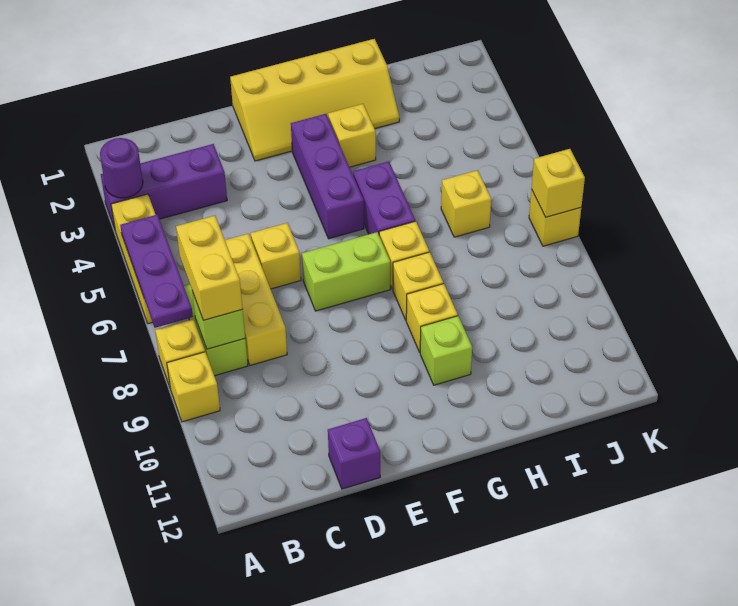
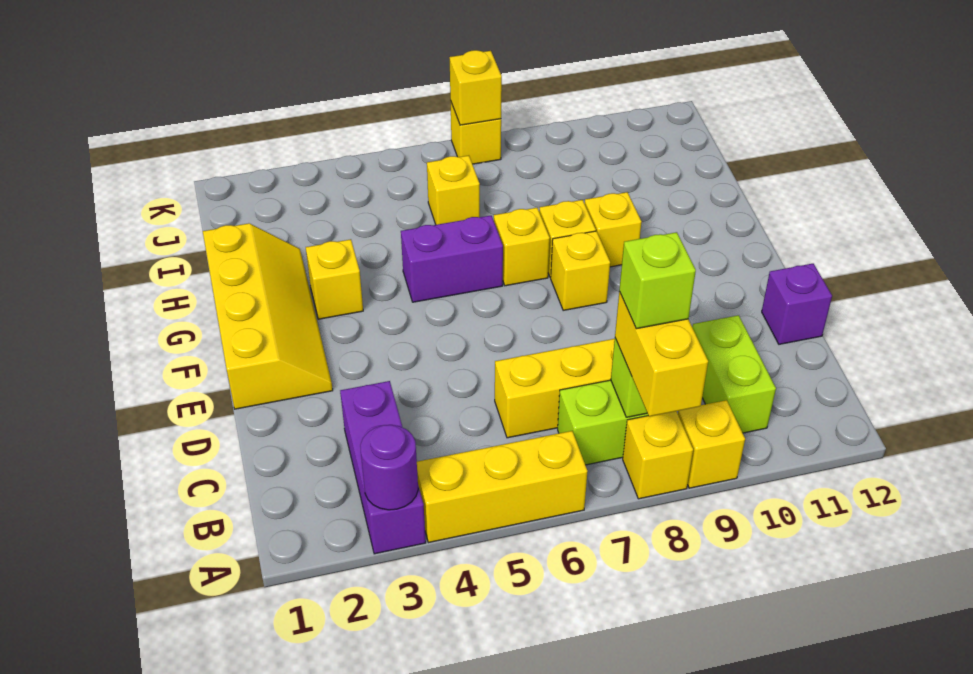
purple plate A5:A7 level 2 -> none
yellow brick B7:B8 level 3 -> yellow brick A8:B8 level 3
yellow brick D6 level 1 -> yellow brick F8 level 1
lime brick E7:F7 level 1 -> lime brick B10:C10 level 1
purple brick F3:F5 level 1 -> none
lime brick G10 level 1 -> lime brick B8 level 4

